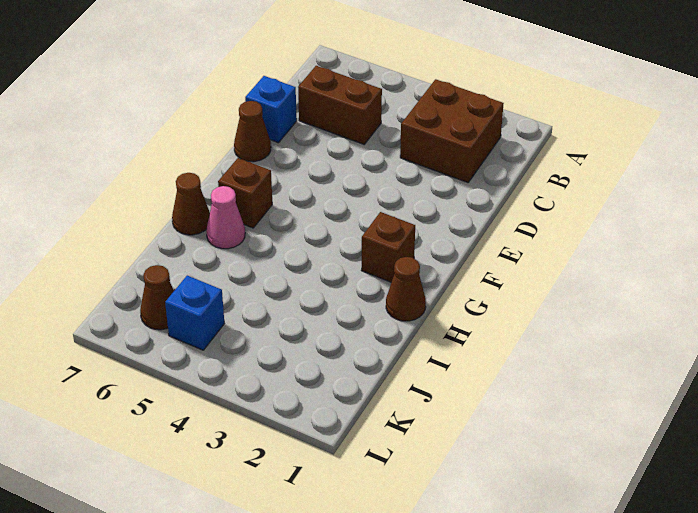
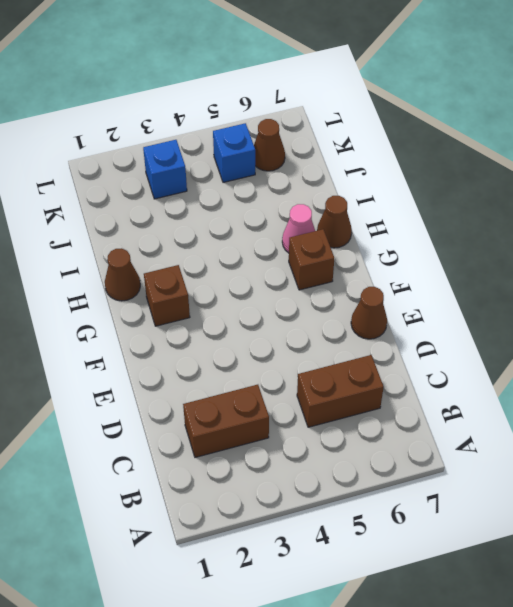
brown brick B2:C3 level 1 -> brown brick C2:C3 level 1
blue brick D7 level 1 -> blue brick K3 level 1

